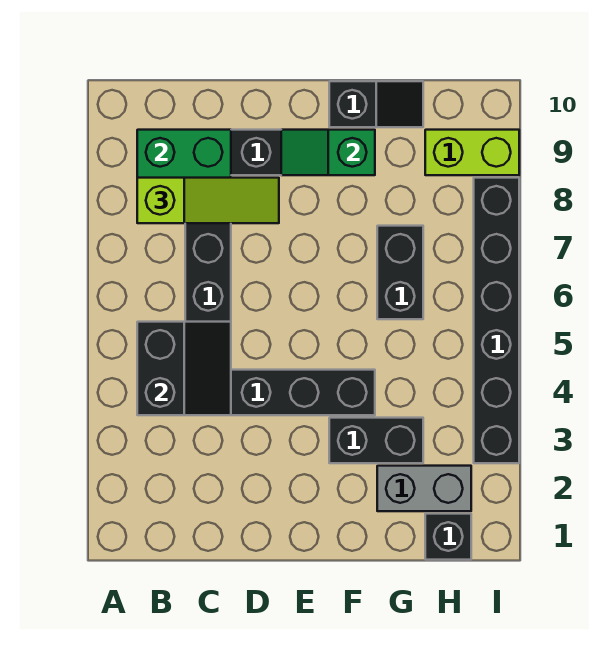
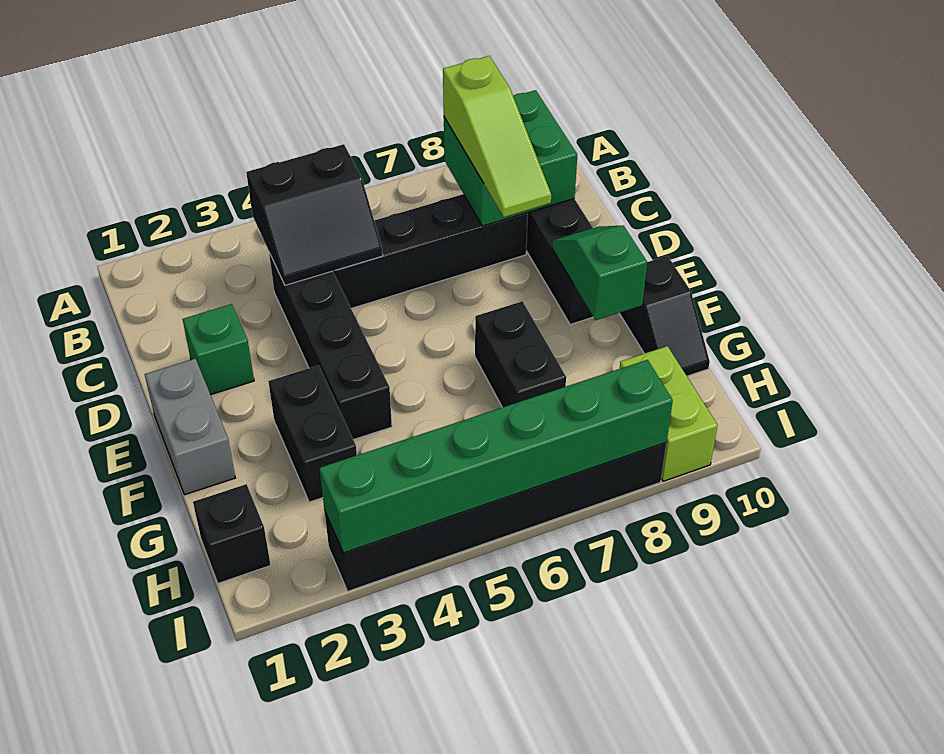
none -> green brick D2 level 1
grey brick G2:H2 level 1 -> grey brick E1:F1 level 1
black brick G6:G7 level 1 -> black brick F7:G7 level 1
none -> green brick I3:I8 level 2

